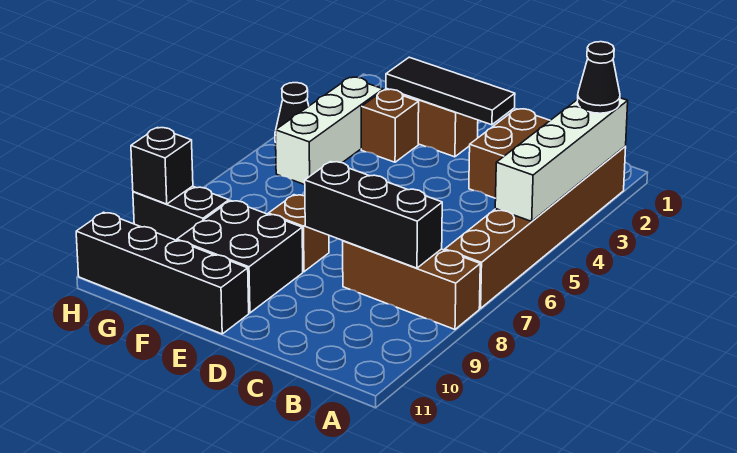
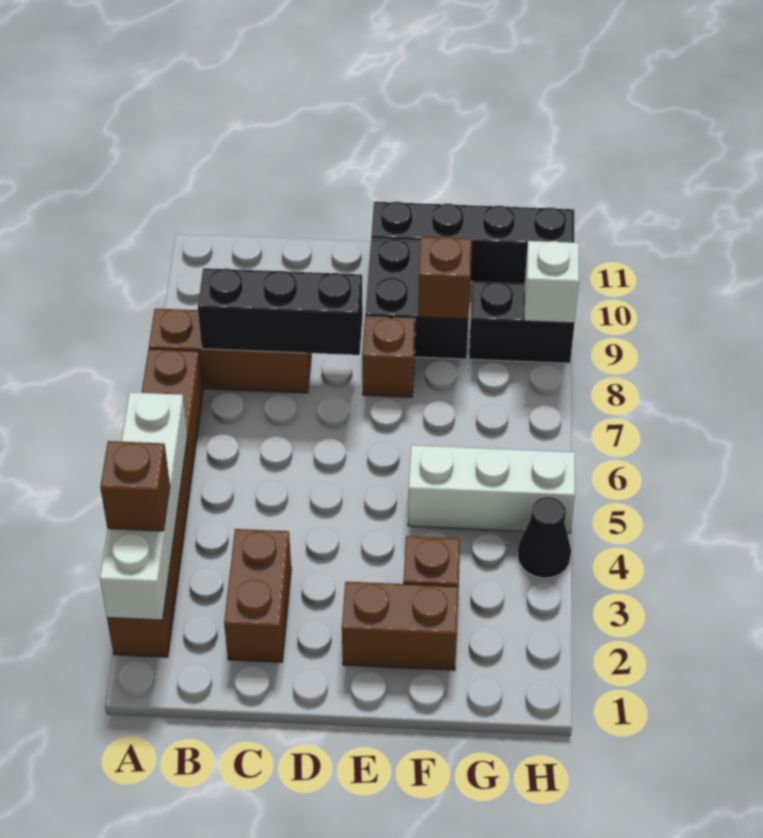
black cone A2 level 3 -> none
none -> brown brick A3 level 3
black tile D2:F2 level 2 -> none
none -> brown brick F9 level 2
white brick G3:G5 level 1 -> white brick F5:H5 level 1
black brick H9 level 2 -> white brick H9 level 2

